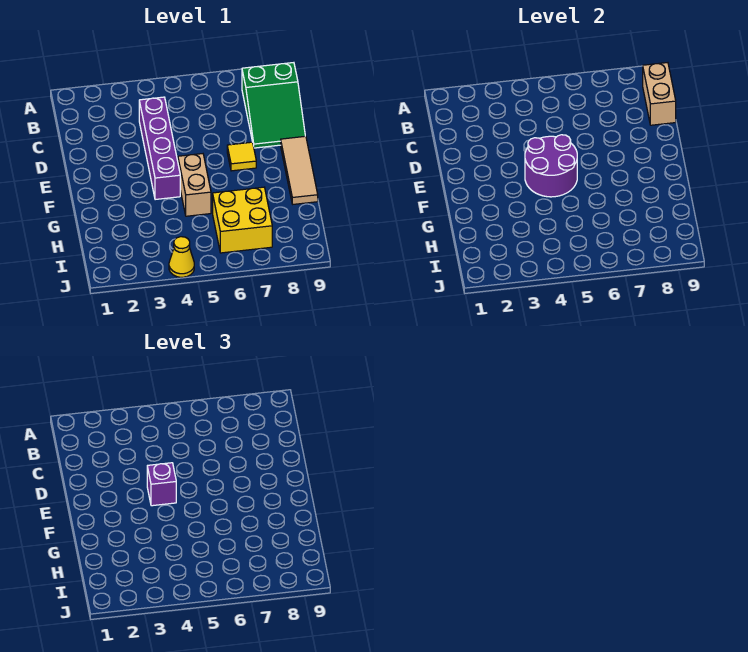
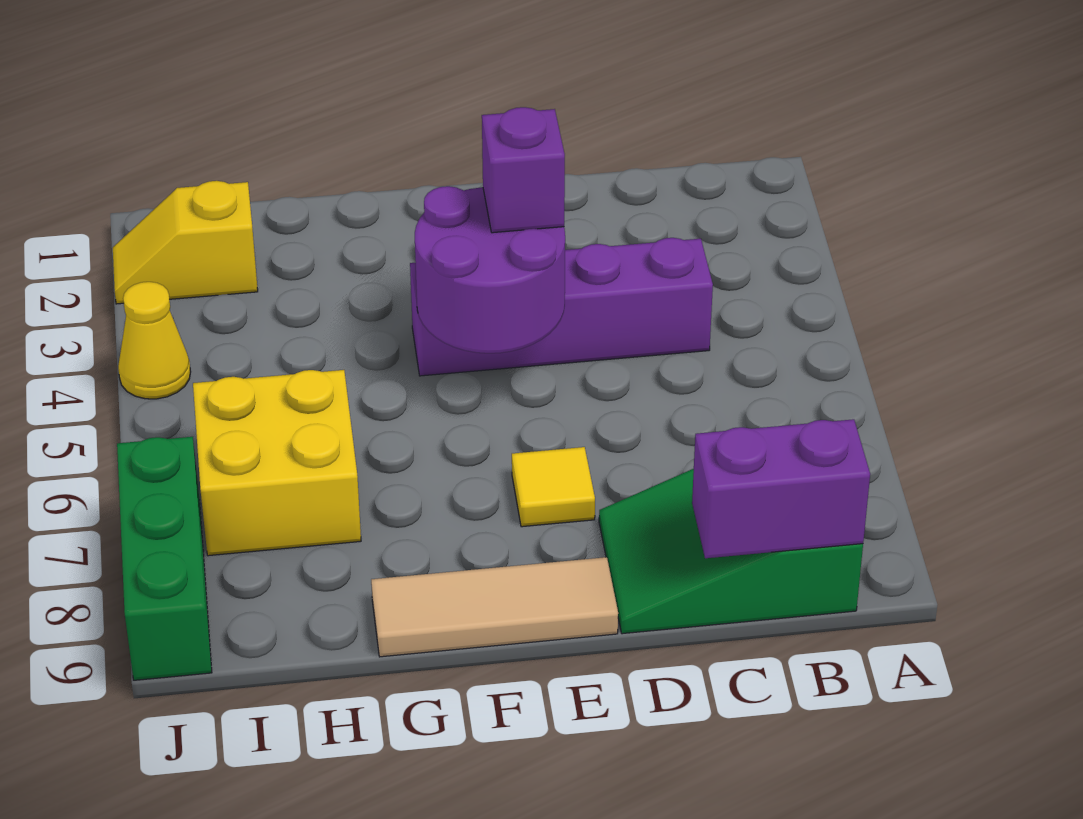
tan brick B9:C9 level 2 -> purple brick B9:C9 level 2
tan brick F5:G5 level 1 -> none
none -> yellow slope I2:J2 level 1 top I
none -> green brick J7:J9 level 1

